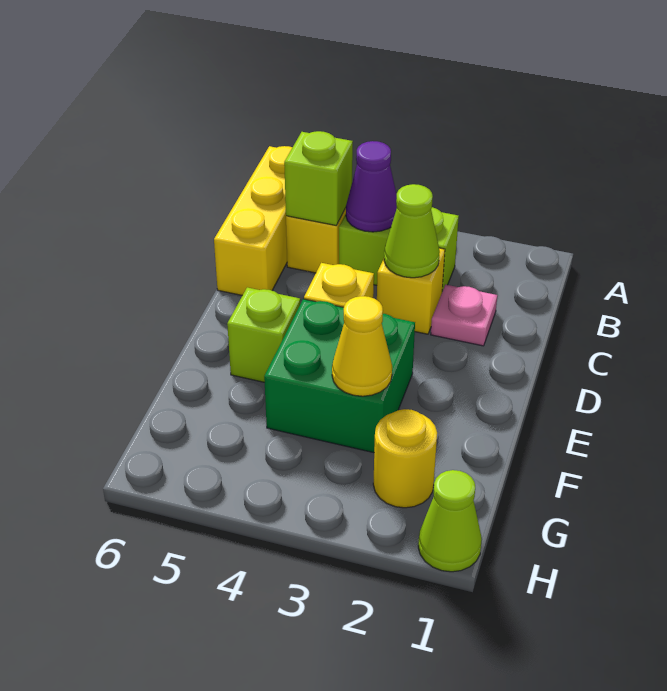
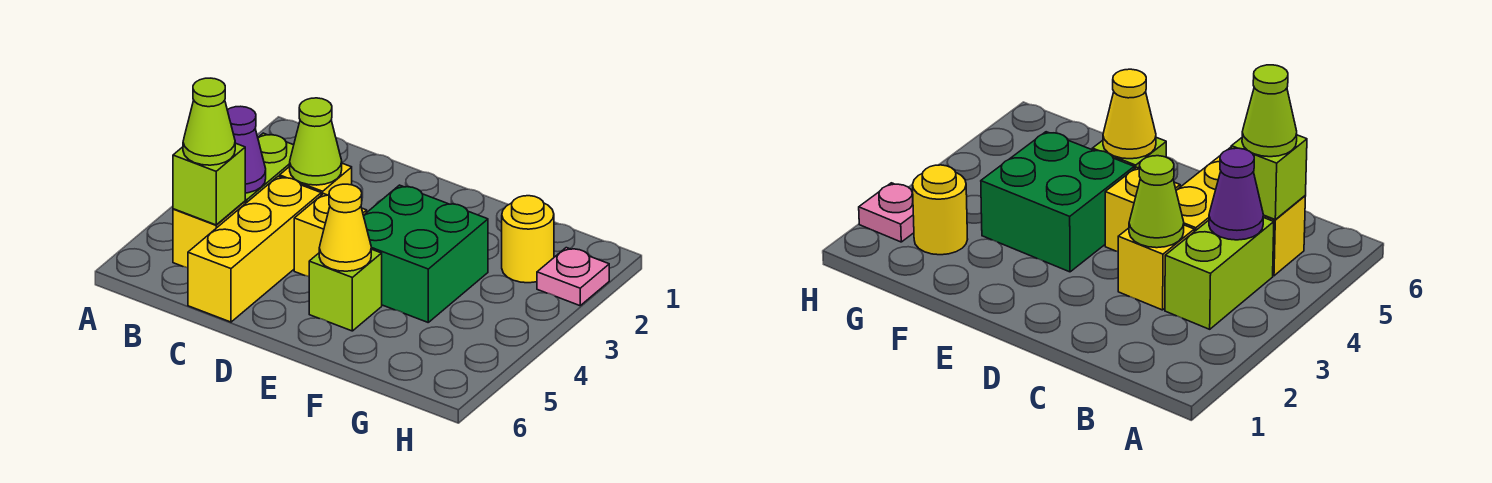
yellow brick A6:C6 level 1 -> yellow brick C4:C6 level 1
pink plate C2 level 1 -> pink plate H2 level 1
yellow cone F3 level 2 -> yellow cone E5 level 2
lime cone H1 level 1 -> lime cone B5 level 3

